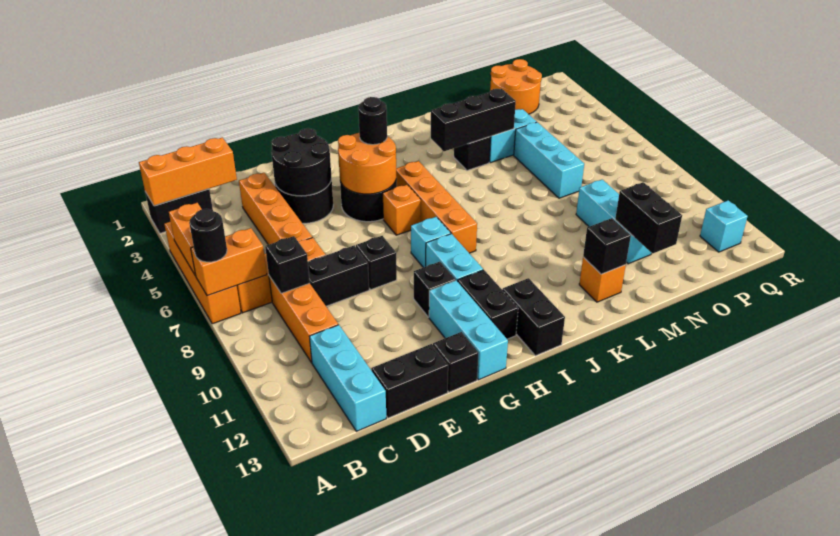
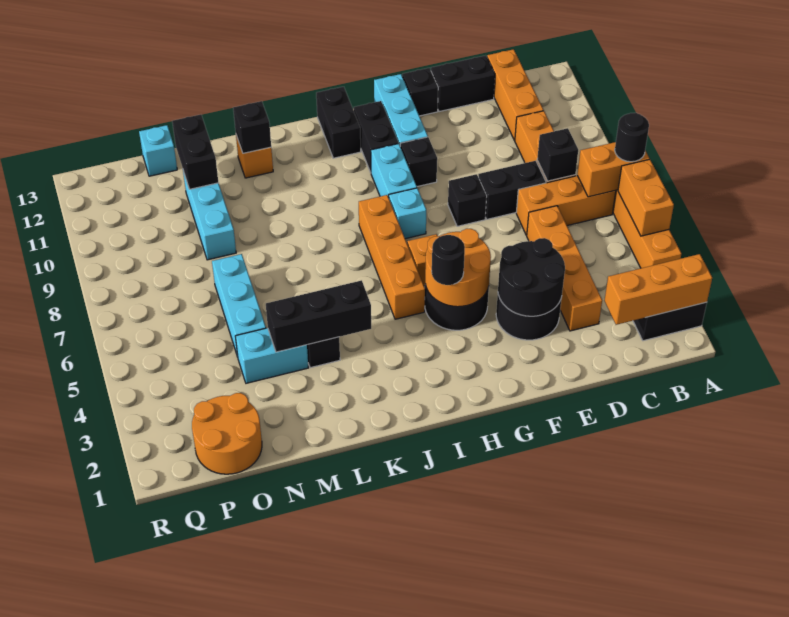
cyan brick C11:C13 level 1 -> orange brick C11:C13 level 1
cyan brick Q12 level 1 -> cyan brick O13 level 1

